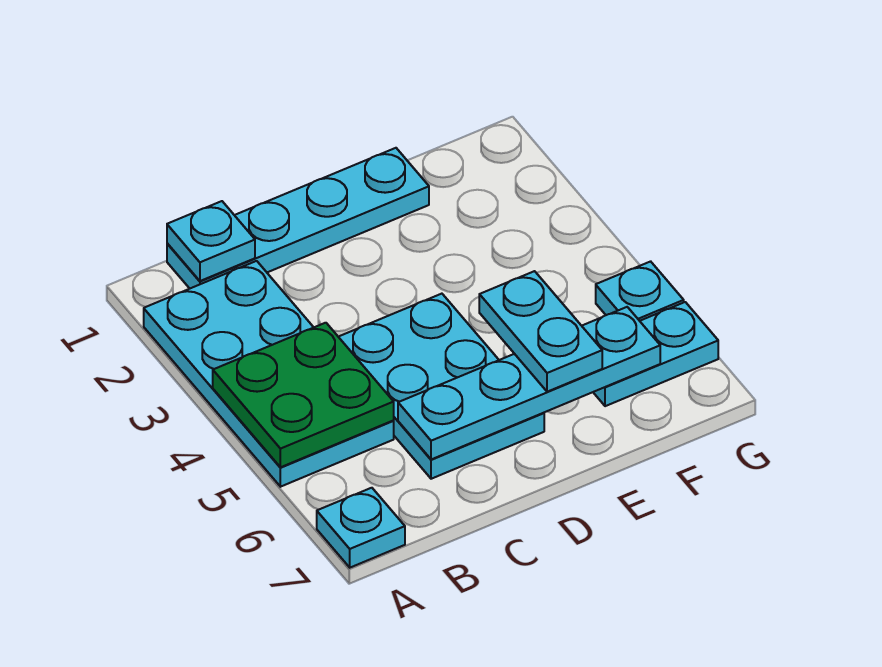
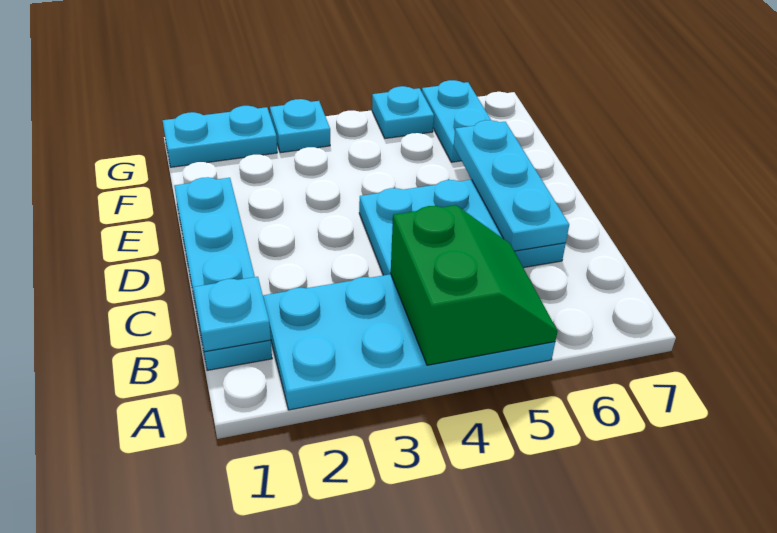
green plate A4:B5 level 2 -> green slope A4:B5 level 2 top 4
cyan plate A7 level 1 -> cyan plate G3 level 1
cyan plate C6:F6 level 2 -> cyan plate C6:E6 level 2
cyan plate E5:E6 level 3 -> cyan plate G1:G2 level 1

